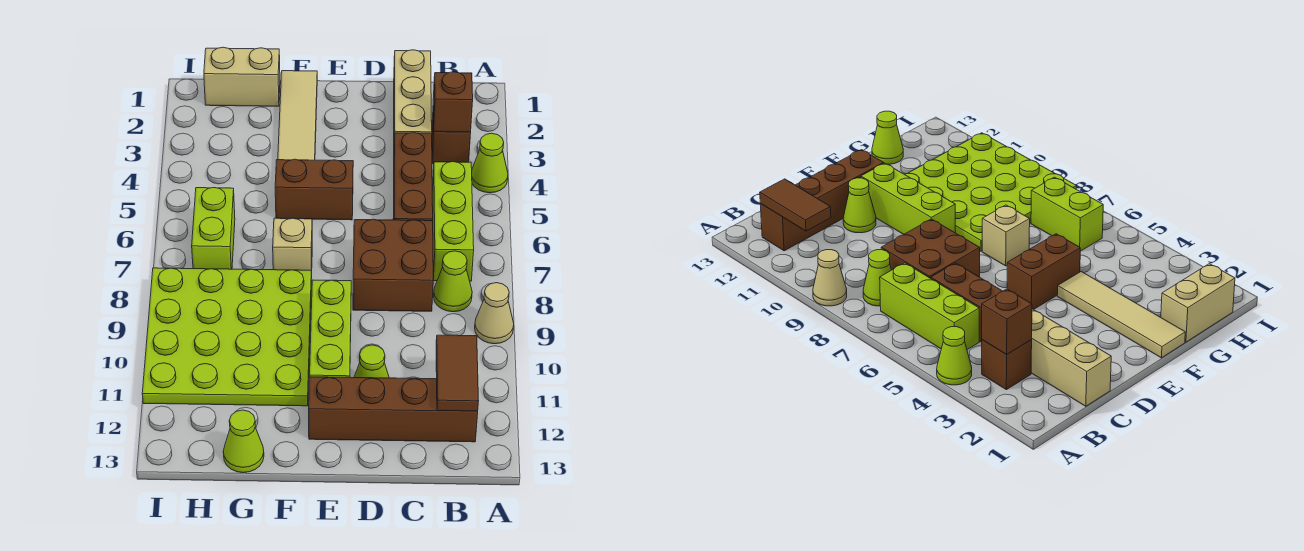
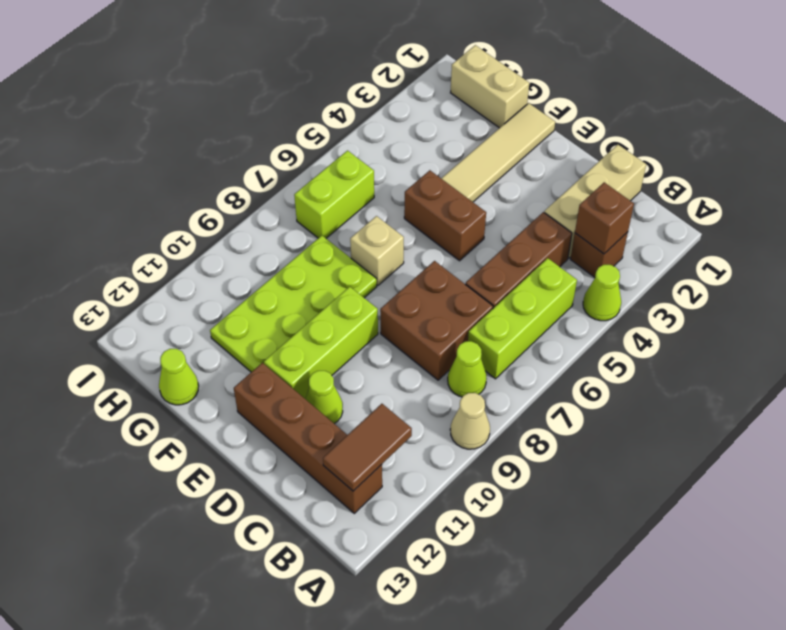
lime plate F8:I11 level 1 -> lime plate F8:G11 level 1

